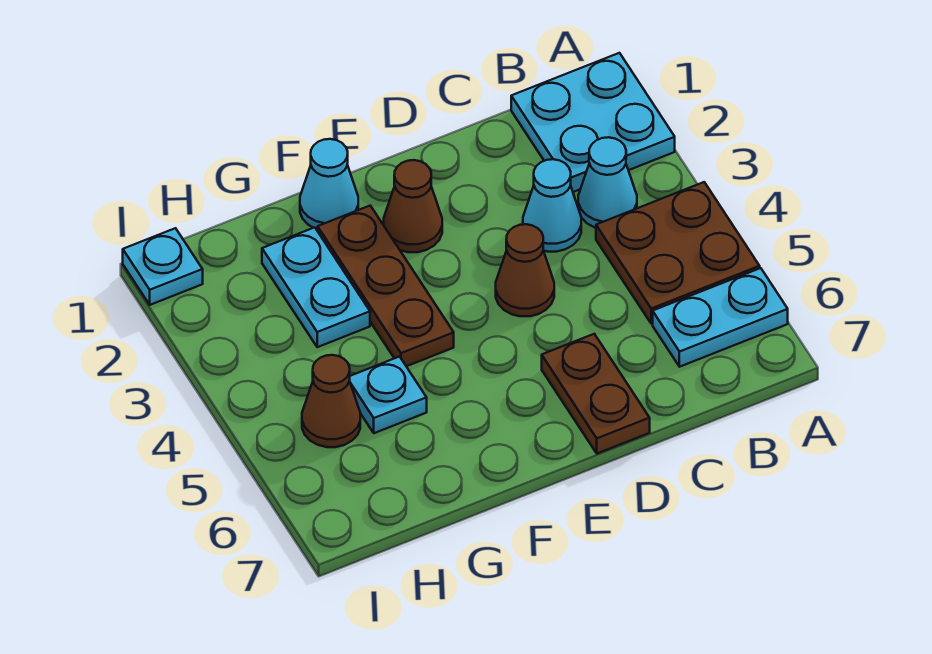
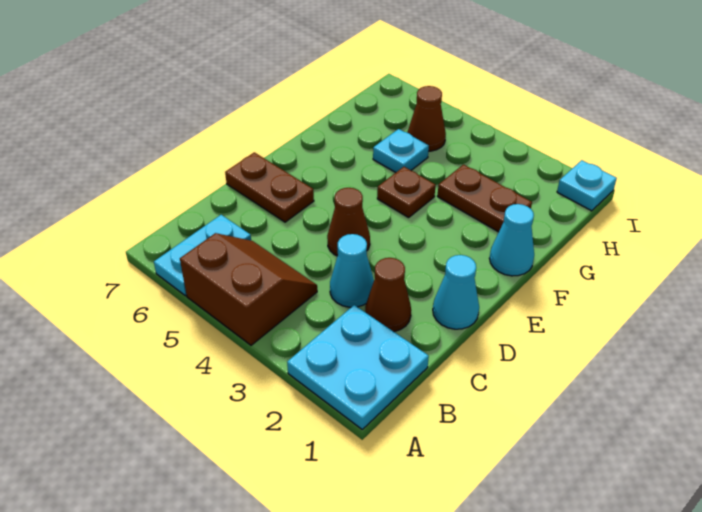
brown plate A4:B5 level 1 -> brown slope A4:B5 level 1 top A
cyan cone B3 level 1 -> cyan cone D1 level 1
brown cone E2 level 1 -> brown cone C2 level 1
brown plate F2:F4 level 1 -> brown plate F4 level 1
cyan plate G2:G3 level 1 -> brown plate G2:G3 level 1

